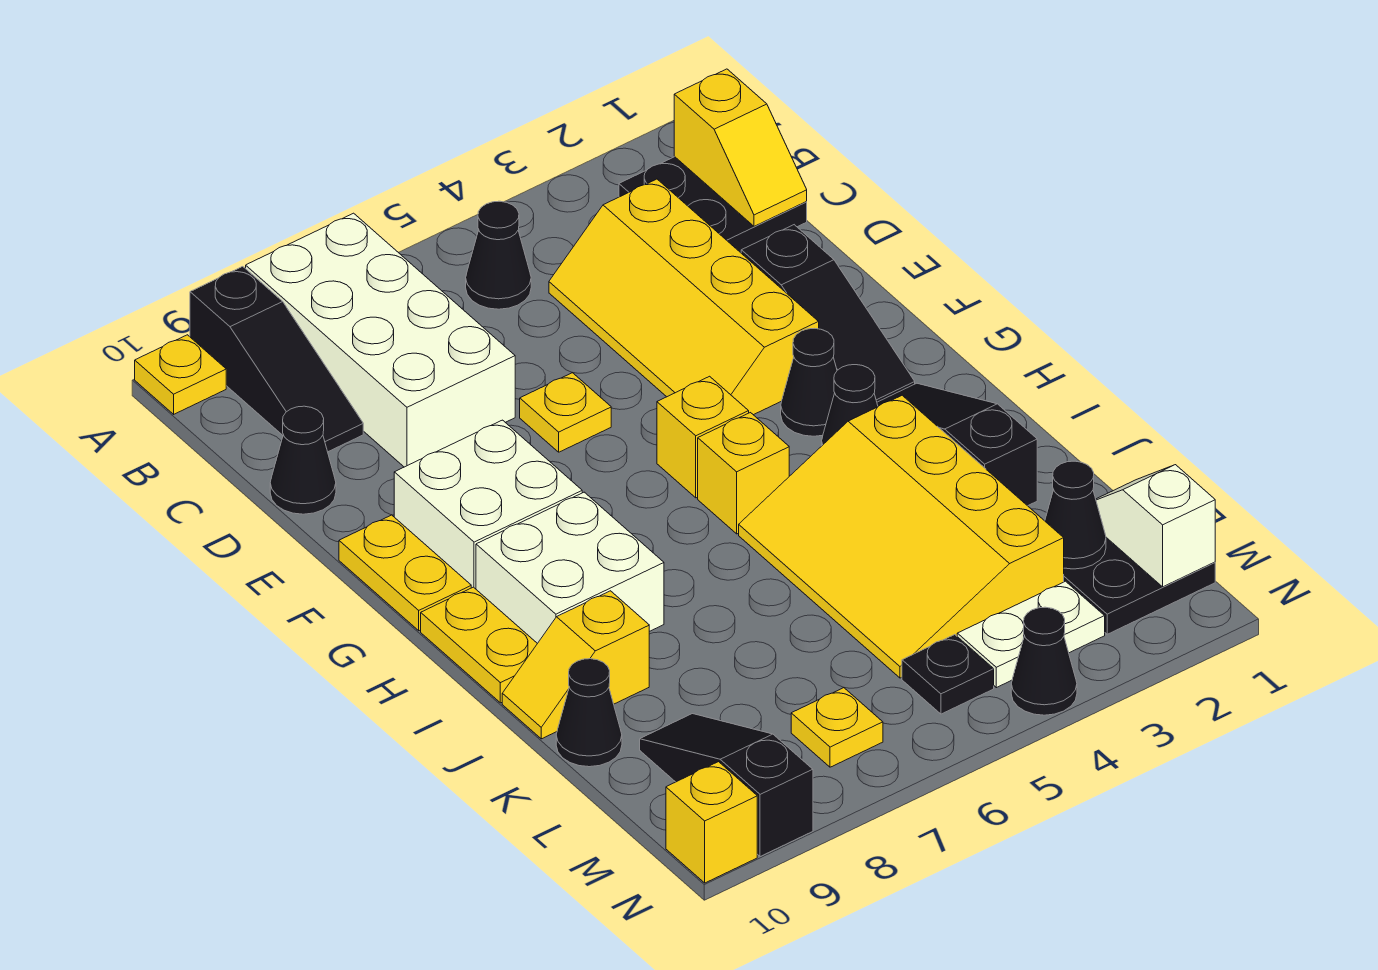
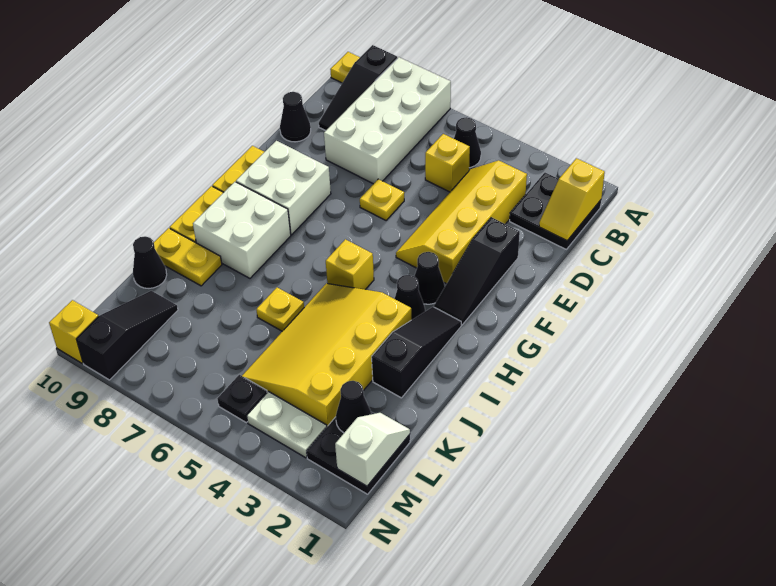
yellow brick G5 level 1 -> yellow brick C5 level 1
yellow slope J9:J10 level 1 top 9 -> yellow plate J9:J10 level 1
yellow plate M7 level 1 -> yellow plate J6 level 1
black cone N4 level 1 -> none

